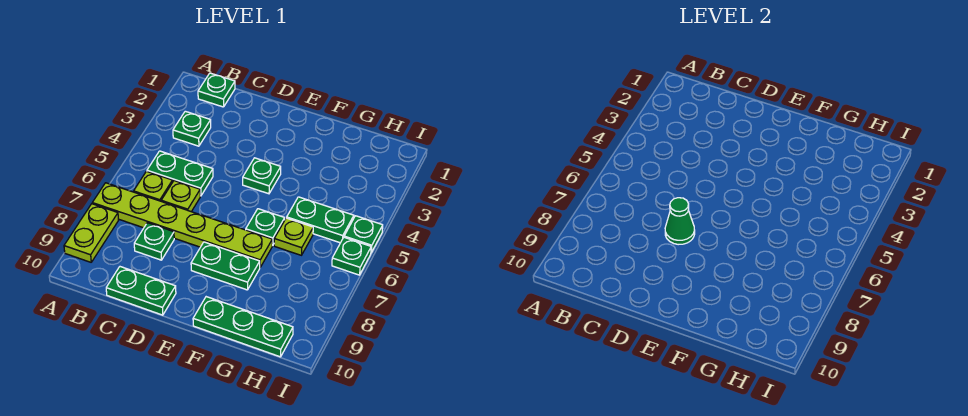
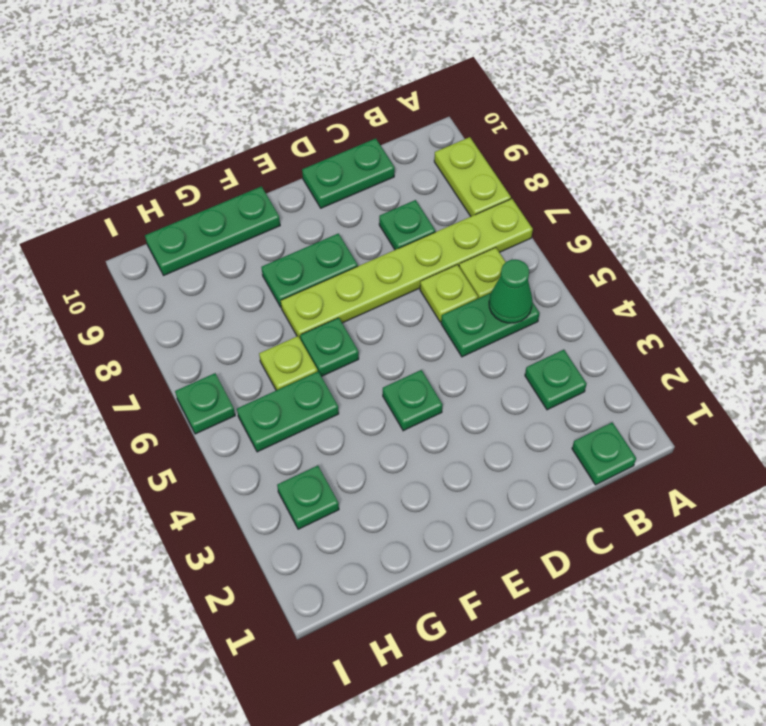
green cone D7 level 2 -> green cone B5 level 2
green plate I5 level 1 -> green plate H3 level 1

